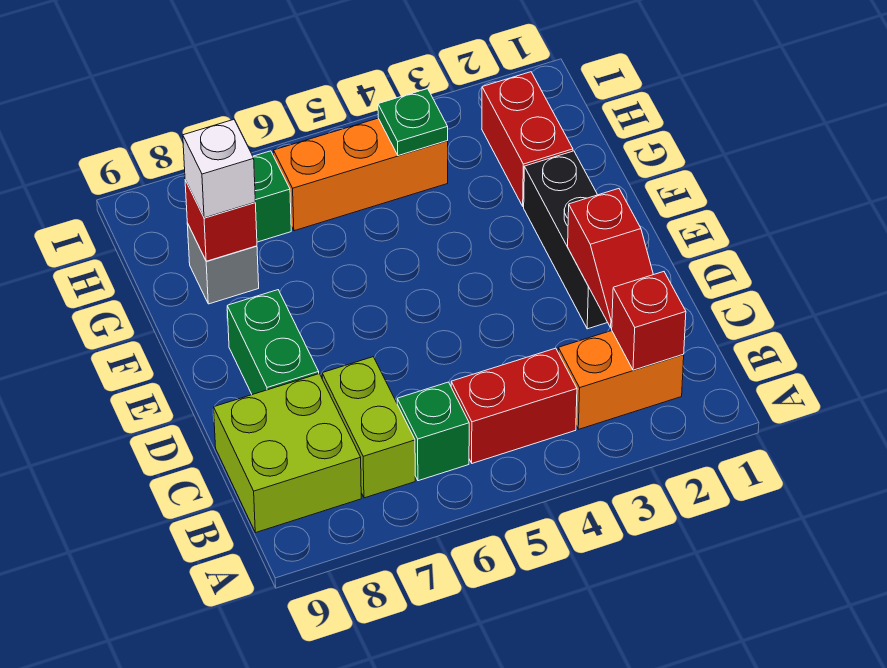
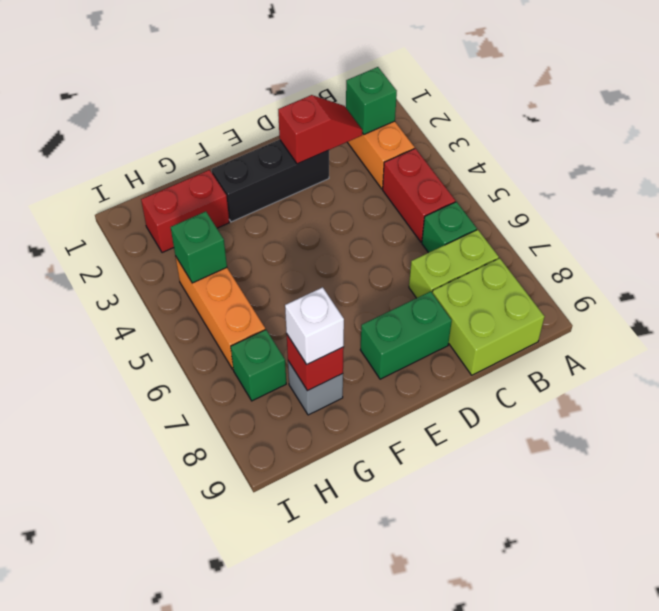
red brick B2 level 2 -> green brick B2 level 2
green plate H4 level 2 -> green brick H4 level 2

